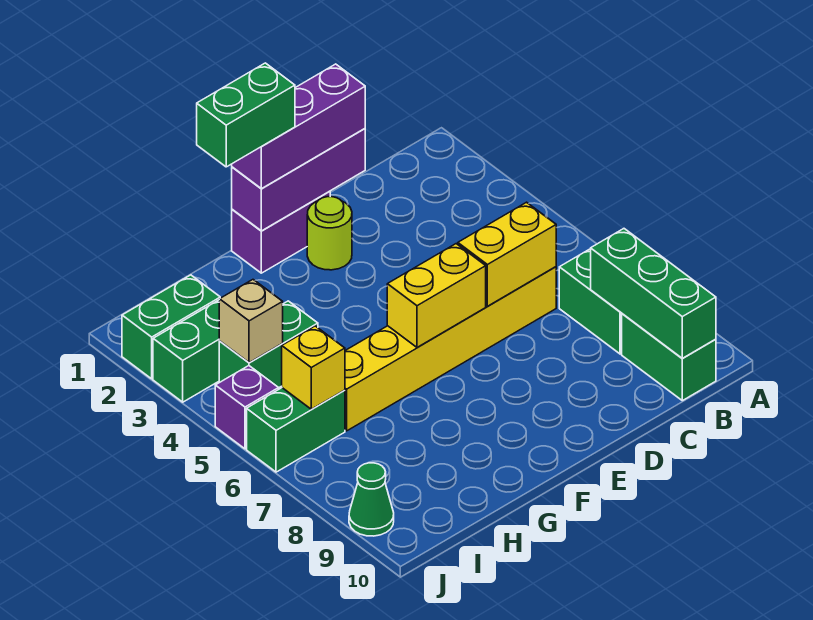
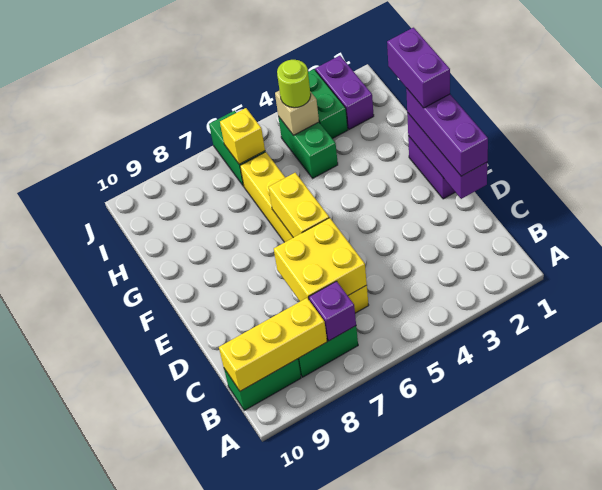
green brick B8:B10 level 2 -> yellow brick B8:B10 level 2
yellow brick C6:D6 level 2 -> yellow brick C6:D7 level 2
lime round brick E2 level 1 -> lime round brick I4 level 3
green brick F1:G1 level 4 -> purple brick F1:G1 level 4
green brick I2:J2 level 1 -> purple brick I2:J2 level 1
purple brick J5 level 1 -> purple brick B7 level 2
green cone J9 level 1 -> none

